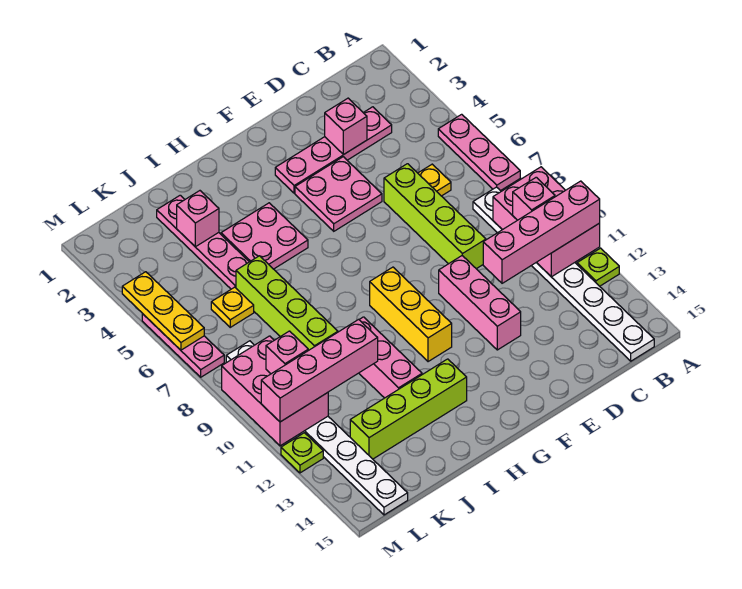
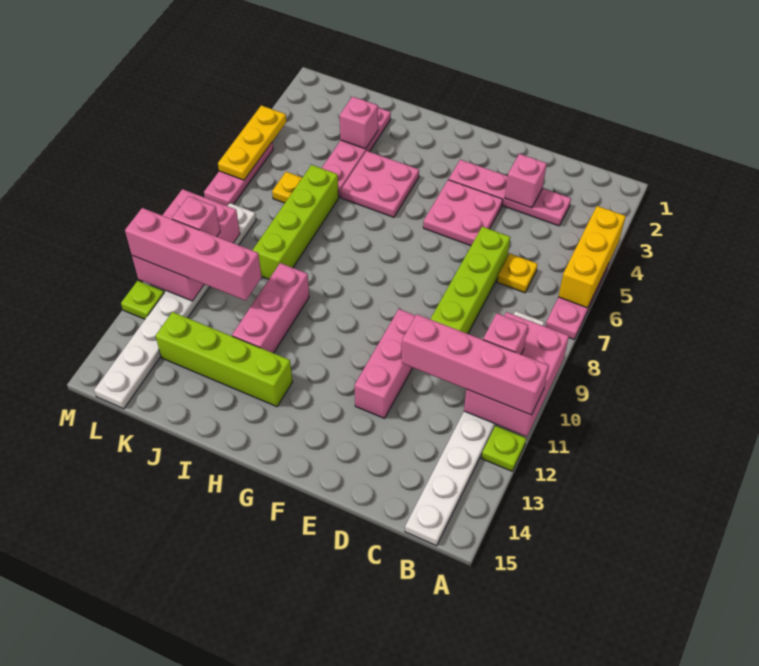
yellow brick G9:G11 level 1 -> yellow brick A4:A6 level 2

